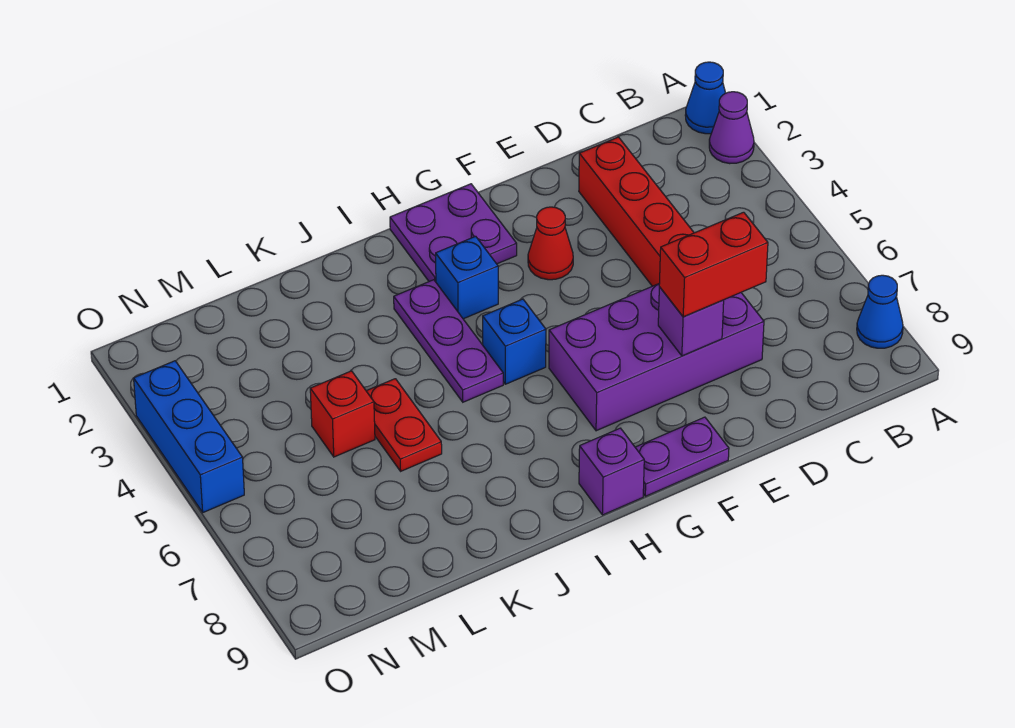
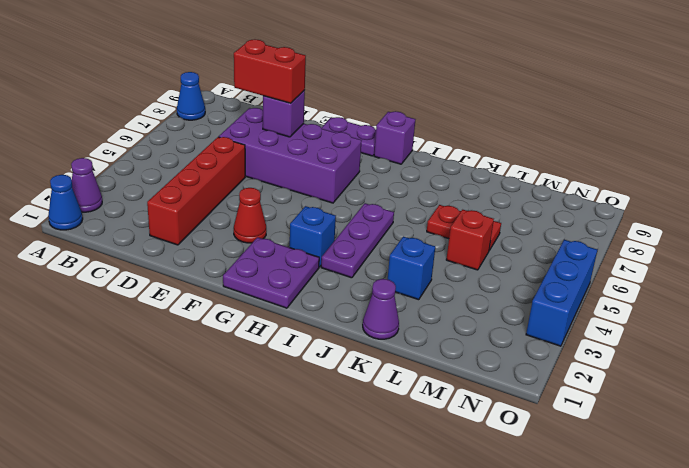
blue brick H5 level 1 -> blue brick K3 level 1
none -> purple cone K1 level 1
red plate K5:K6 level 1 -> red plate K6:L6 level 1

